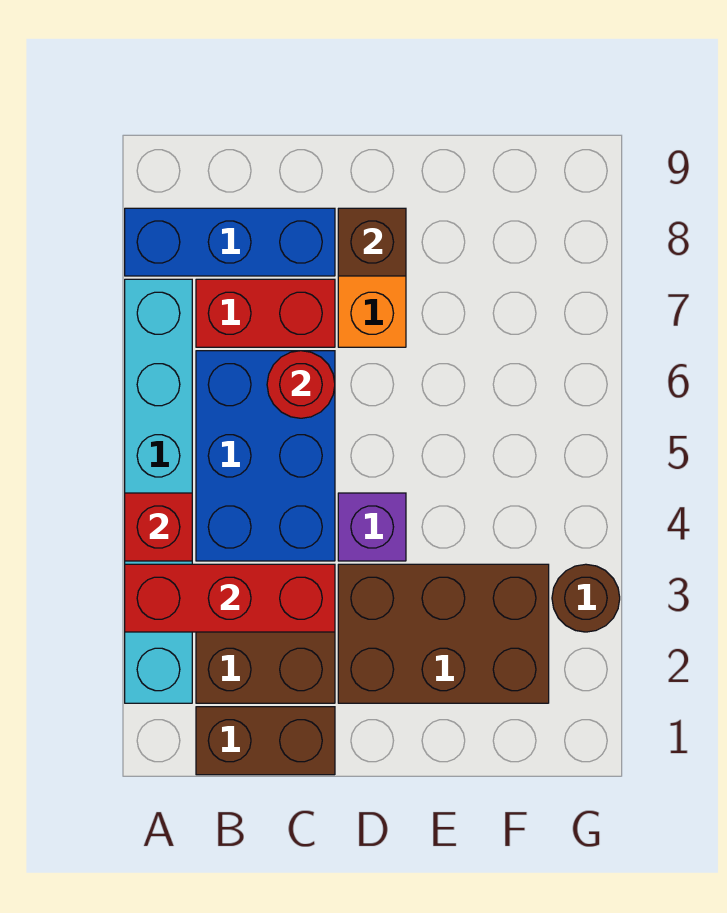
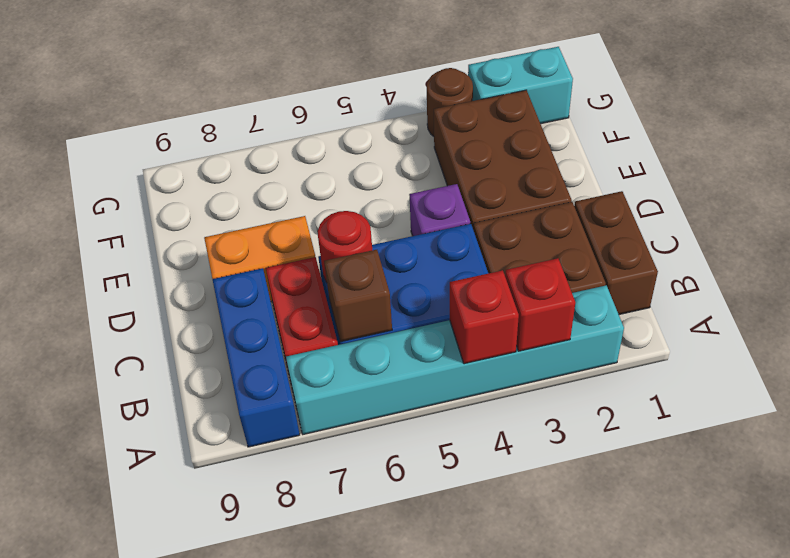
red brick A3:C3 level 2 -> red brick A3 level 2
brown brick D8 level 2 -> brown brick B6 level 2
none -> cyan brick G1:G2 level 1

